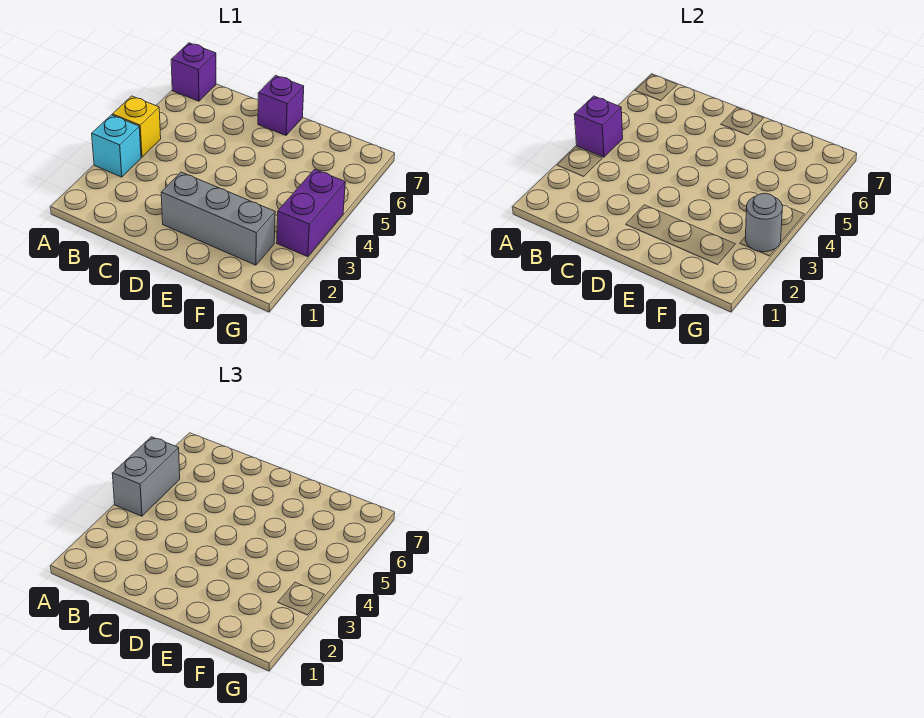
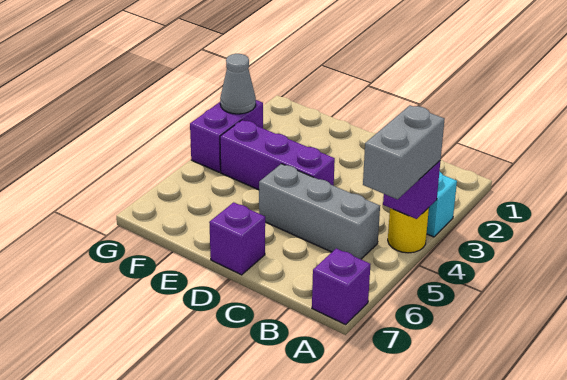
yellow brick A4 level 1 -> yellow round brick A4 level 1
grey brick D2:F2 level 1 -> grey brick B5:D5 level 1
none -> purple brick D4:F4 level 1
grey round brick G3 level 2 -> grey cone G3 level 2

